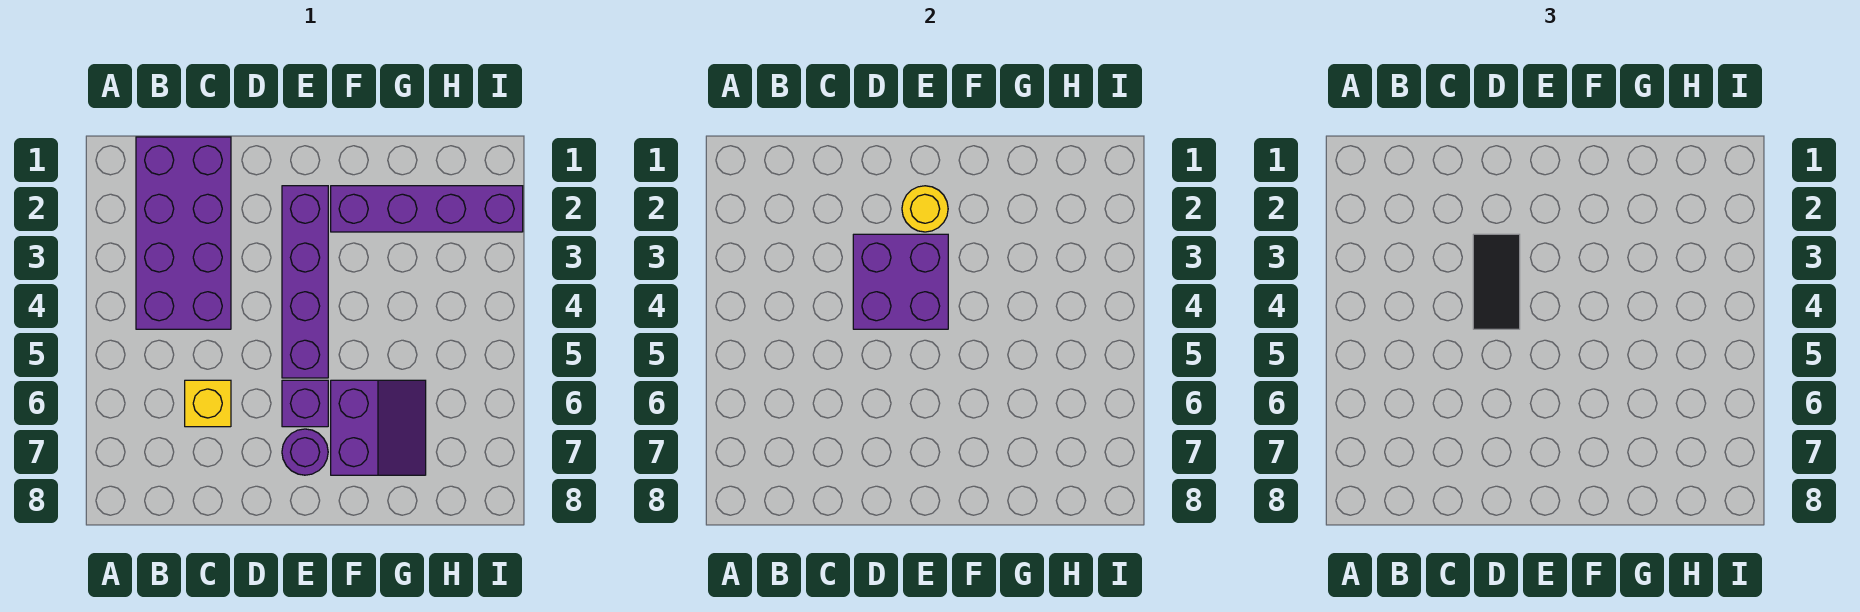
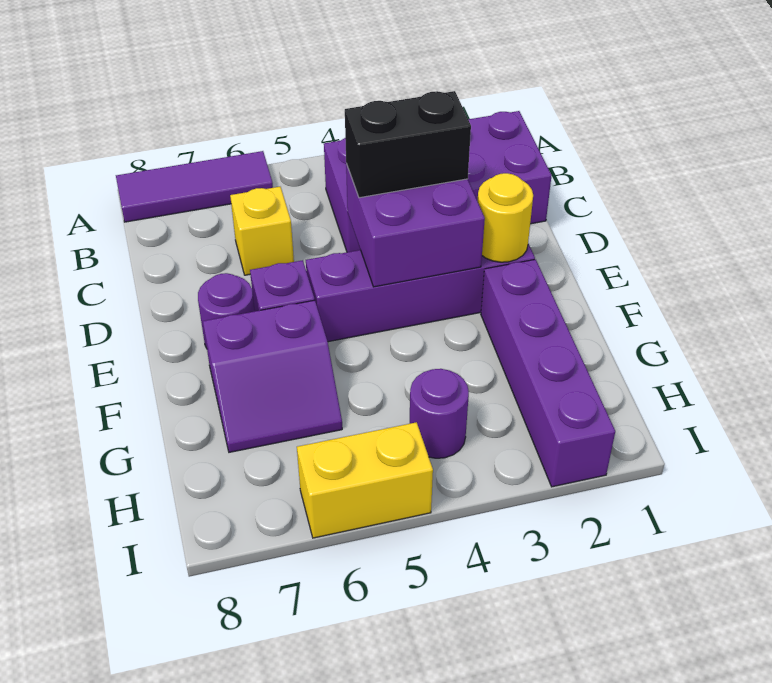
none -> purple tile A6:A8 level 1
black tile D3:D4 level 3 -> black brick D3:D4 level 3
none -> purple round brick H4 level 1
none -> yellow brick I5:I6 level 1

